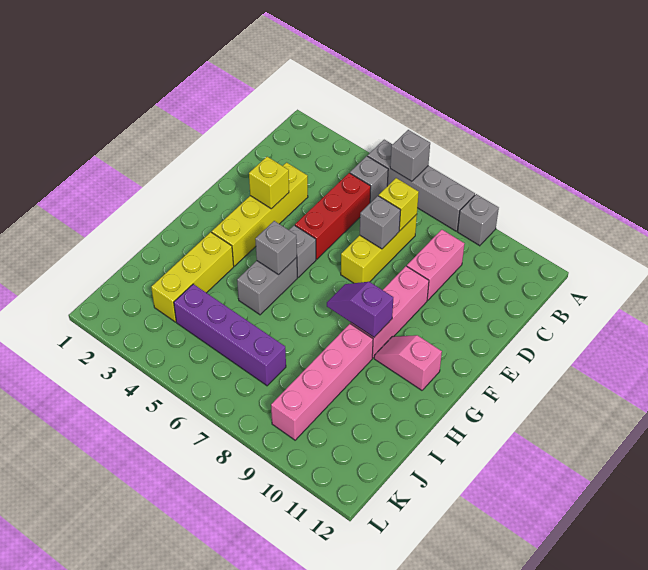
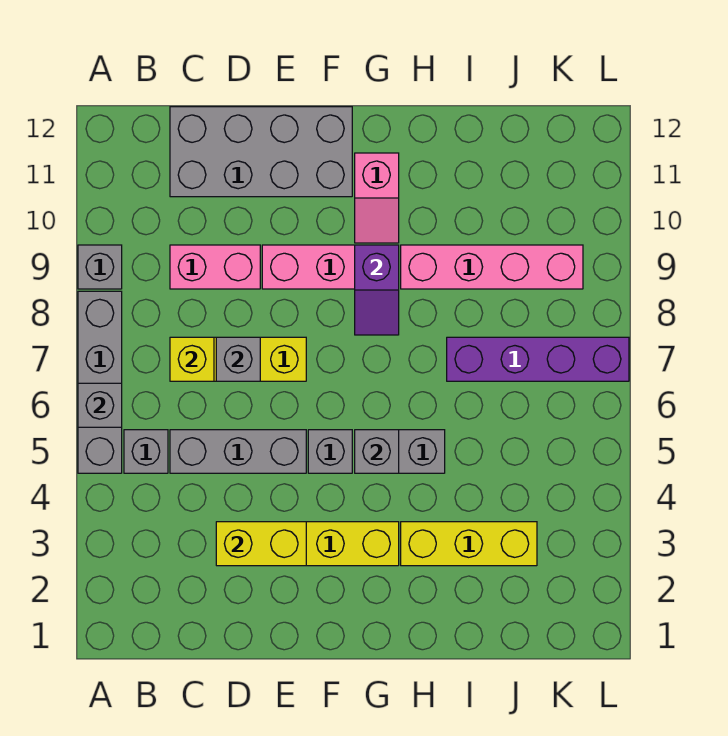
red brick C5:E5 level 1 -> grey brick C5:E5 level 1
none -> grey brick C11:F12 level 1
yellow brick E3 level 2 -> yellow brick D3:E3 level 2
purple brick J4:J7 level 1 -> purple brick I7:L7 level 1

